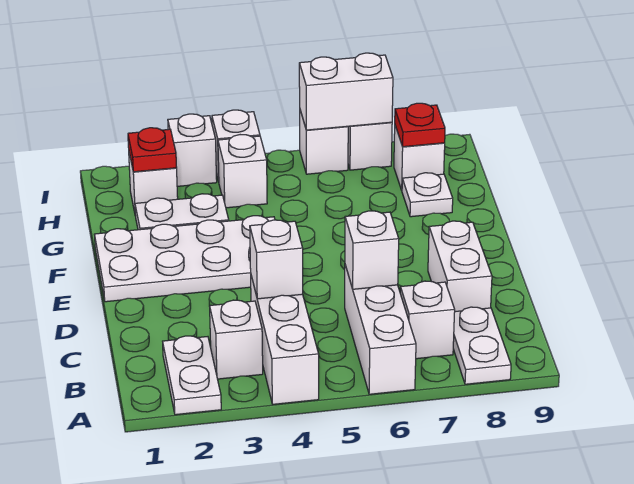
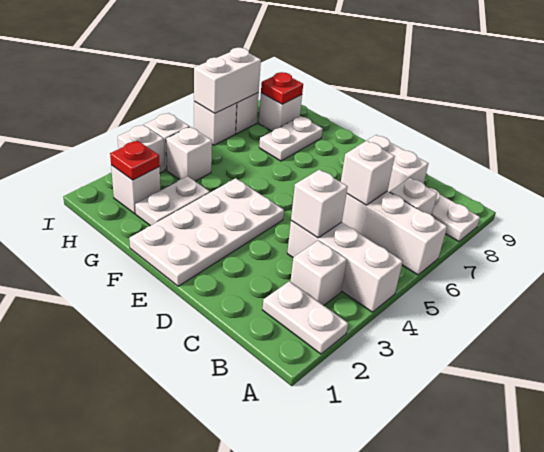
white plate G8 level 1 -> white plate G7:G8 level 1

